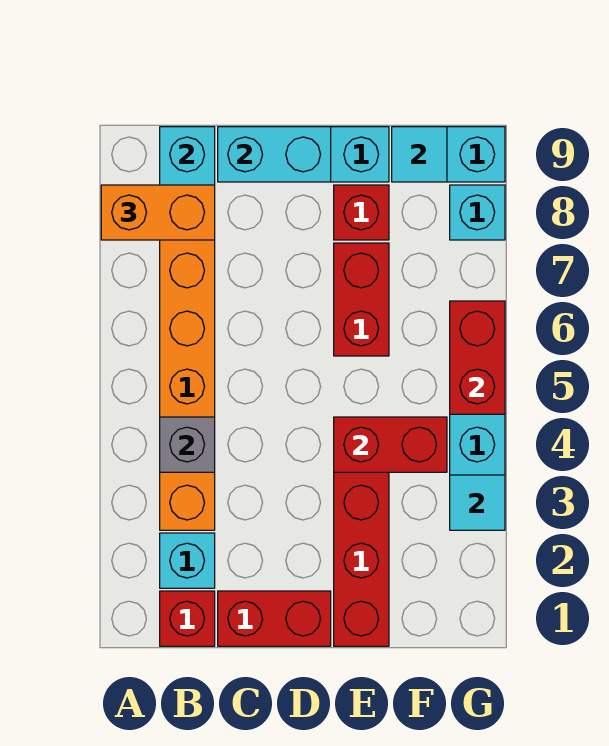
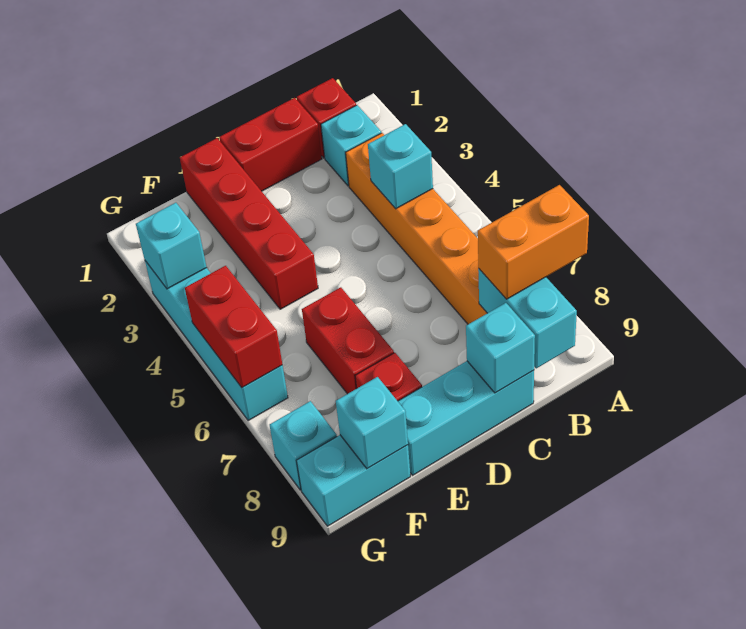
grey brick B4 level 2 -> cyan brick B4 level 2
cyan brick C9:D9 level 2 -> cyan brick C9 level 2
red brick E4:F4 level 2 -> none
cyan tile F9 level 2 -> cyan brick F9 level 2
cyan tile G3 level 2 -> cyan brick G3 level 2

